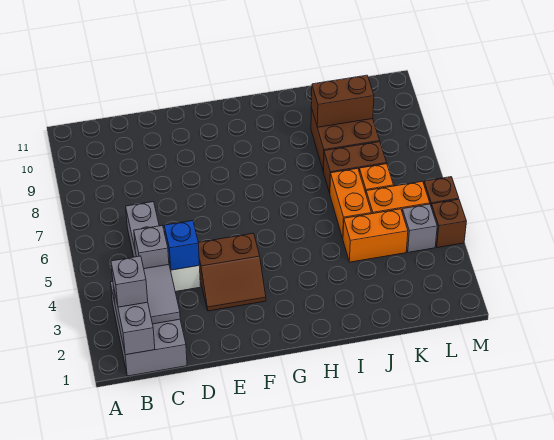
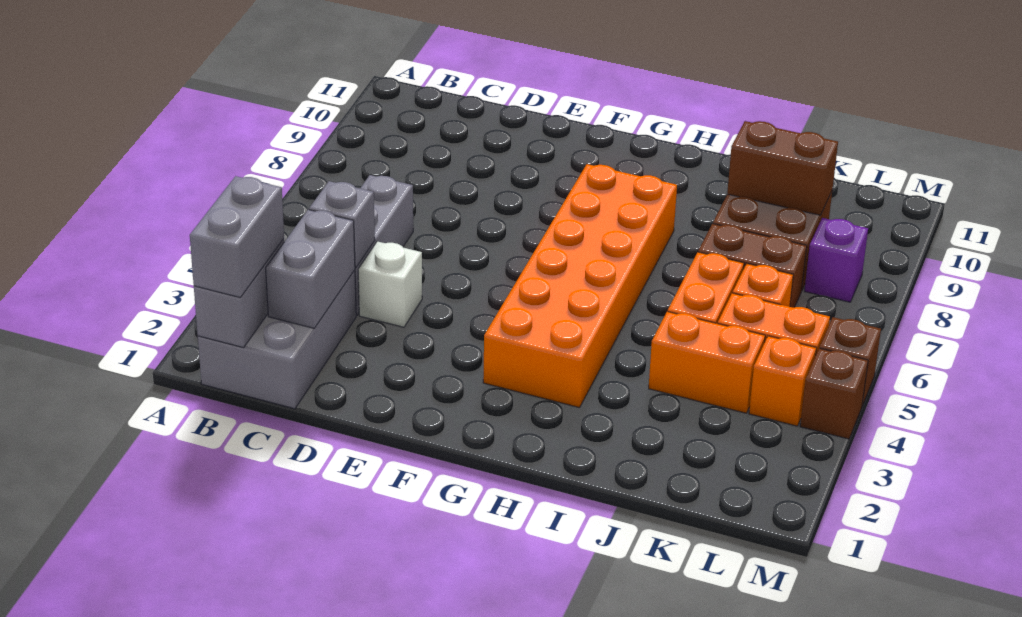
grey brick B2 level 3 -> grey brick B1:B2 level 3
grey tile C2:C3 level 2 -> grey brick C2:C3 level 2
blue brick D4 level 2 -> none
brown slope E3:F4 level 1 top 4 -> none
none -> orange brick G3:H8 level 1
grey brick L4 level 1 -> orange brick L4 level 1
none -> purple brick L8 level 1

